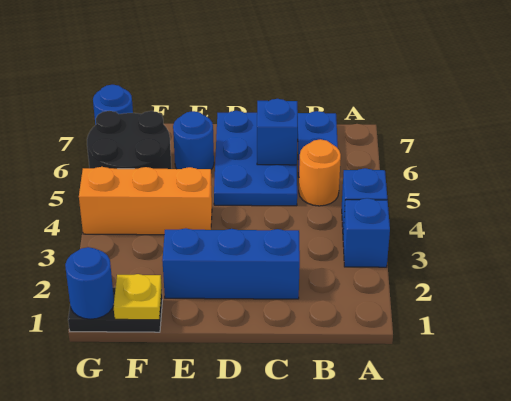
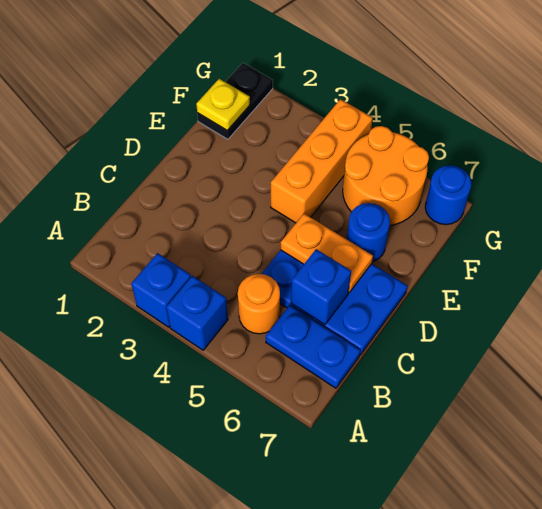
blue brick C2:E2 level 1 -> none
none -> orange plate D5:D6 level 2
black round brick F5:G6 level 1 -> orange round brick F5:G6 level 1
blue round brick G1 level 2 -> none

